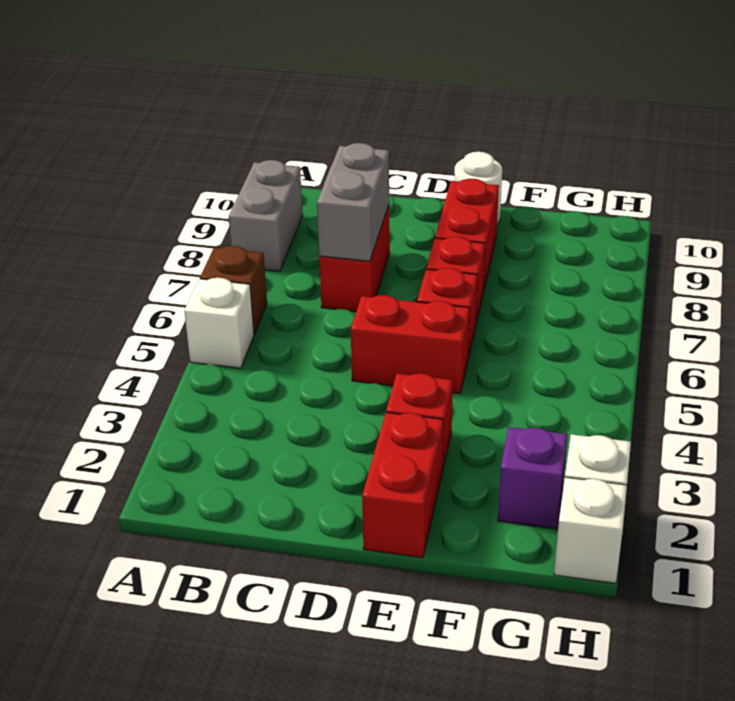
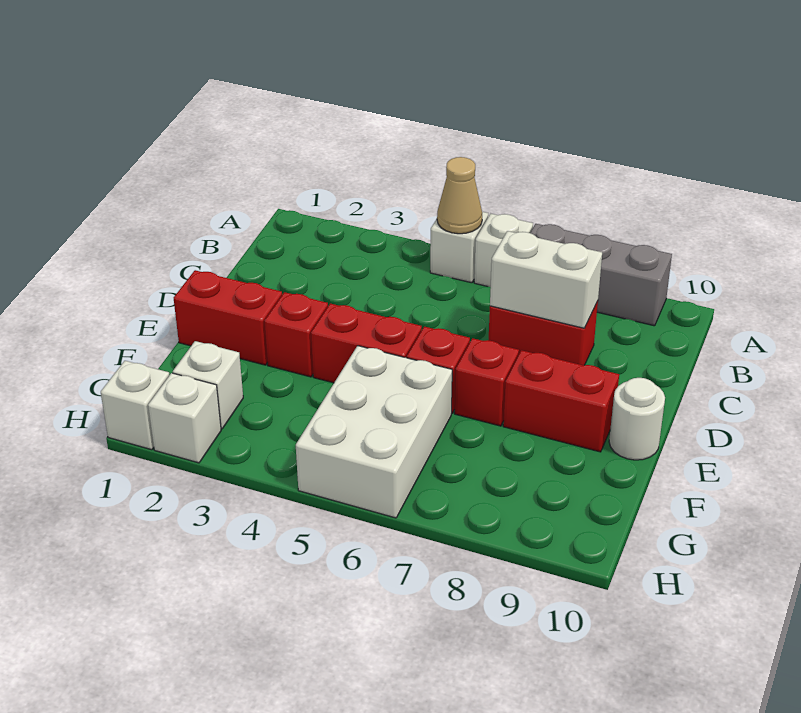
none -> tan cone A5 level 2
brown brick A6 level 1 -> white brick A6 level 1
grey brick A8:A9 level 1 -> grey brick A7:A9 level 1
grey brick C7:C8 level 2 -> white brick C7:C8 level 2
red brick D5:E5 level 1 -> red brick E4:E5 level 1
none -> white brick F5:H6 level 1
purple brick G2 level 1 -> white brick G2 level 1

